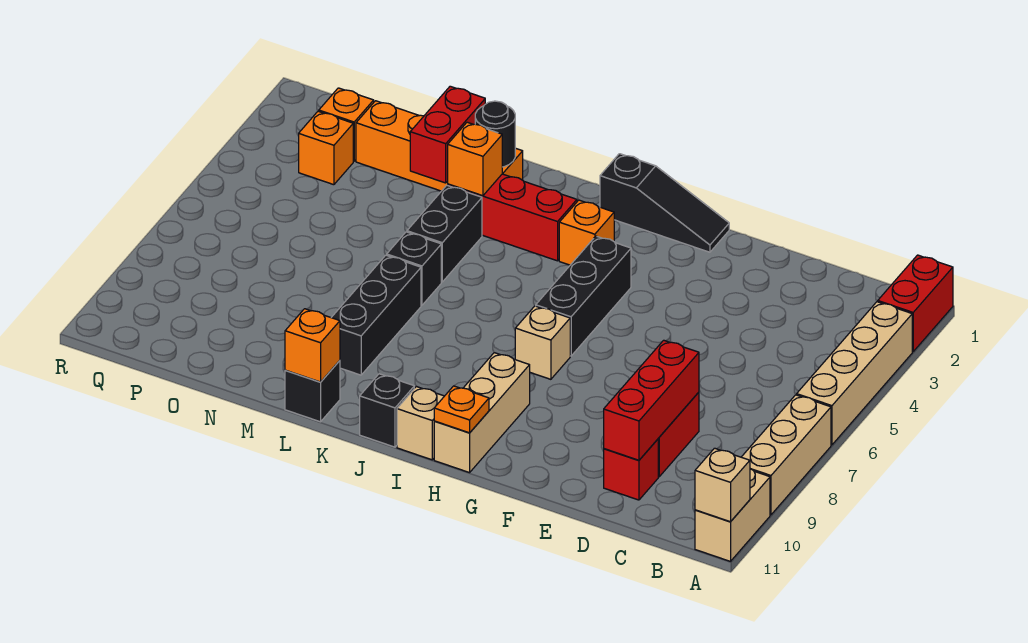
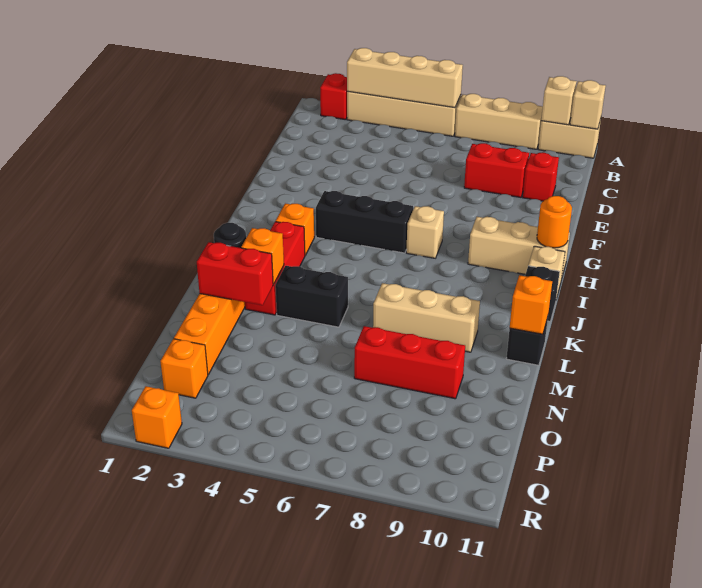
red brick A1:A2 level 1 -> red brick A2 level 1
none -> tan brick A3:A6 level 2
none -> tan brick A10 level 2
red brick D8:D10 level 2 -> red brick N7:N9 level 1
black slope G1:I1 level 1 top I -> none
orange plate H11 level 2 -> orange round brick H11 level 2
black brick L6 level 1 -> none
black brick L7:L9 level 1 -> tan brick L7:L9 level 1
orange brick P3 level 1 -> orange brick R2 level 1

